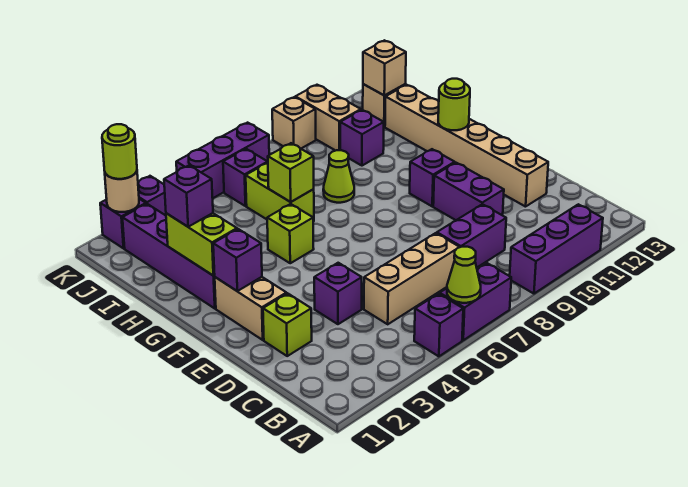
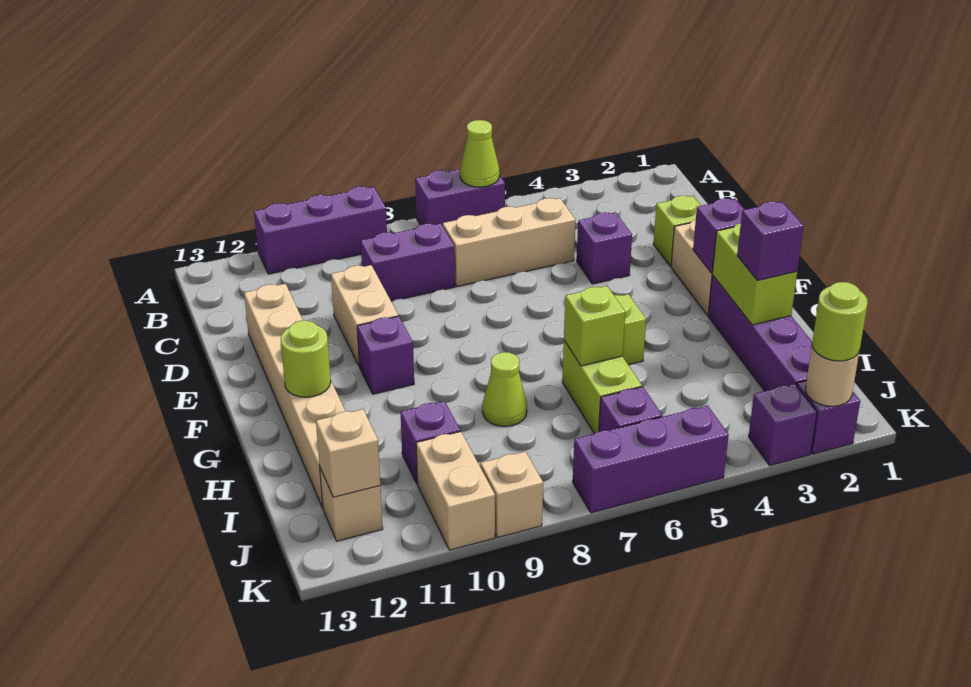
purple brick A5 level 1 -> none
purple brick D10:E10 level 1 -> tan brick D10:E10 level 1

